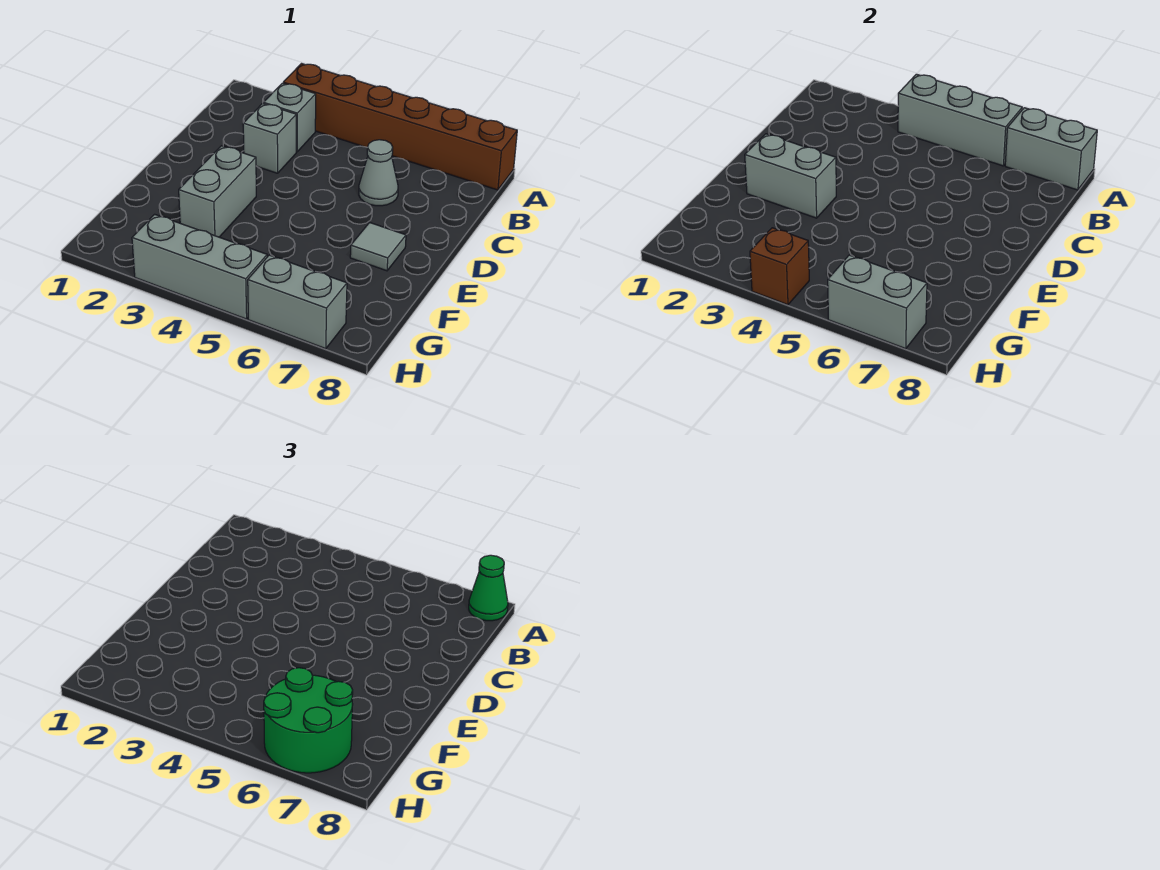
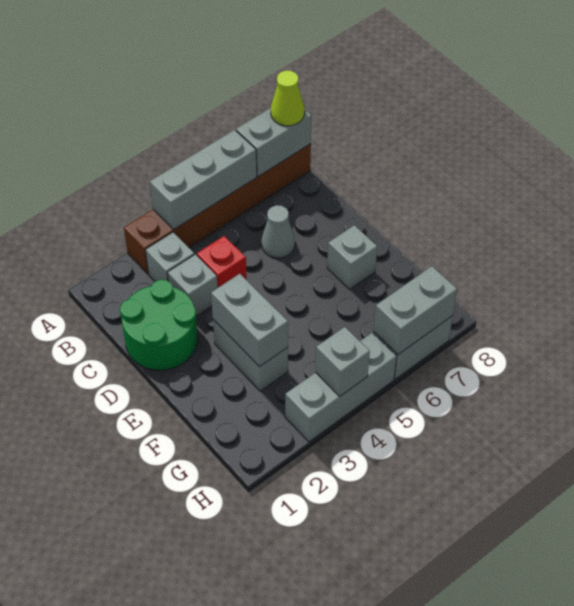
green cone A8 level 3 -> lime cone A8 level 3
none -> red brick C4 level 1
grey brick E2:E3 level 2 -> grey brick E3:F3 level 2
grey tile E7 level 1 -> grey brick E7 level 1
green round brick G6:H7 level 3 -> green round brick C1:D2 level 1
brown brick H4 level 2 -> grey brick H4 level 2

